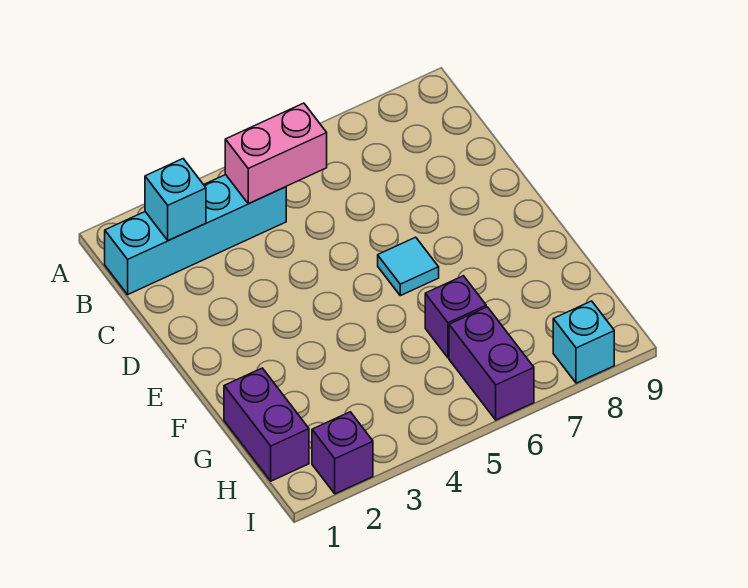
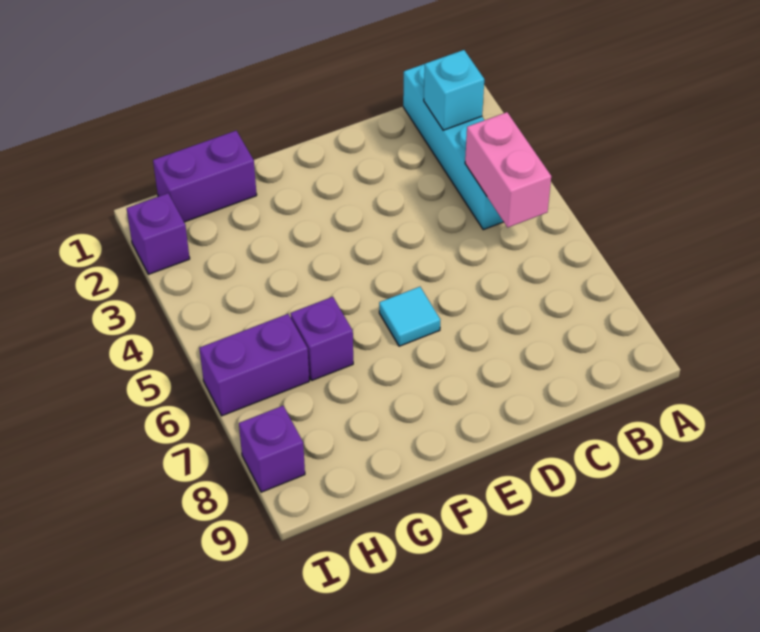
cyan brick I8 level 1 -> purple brick I8 level 1

